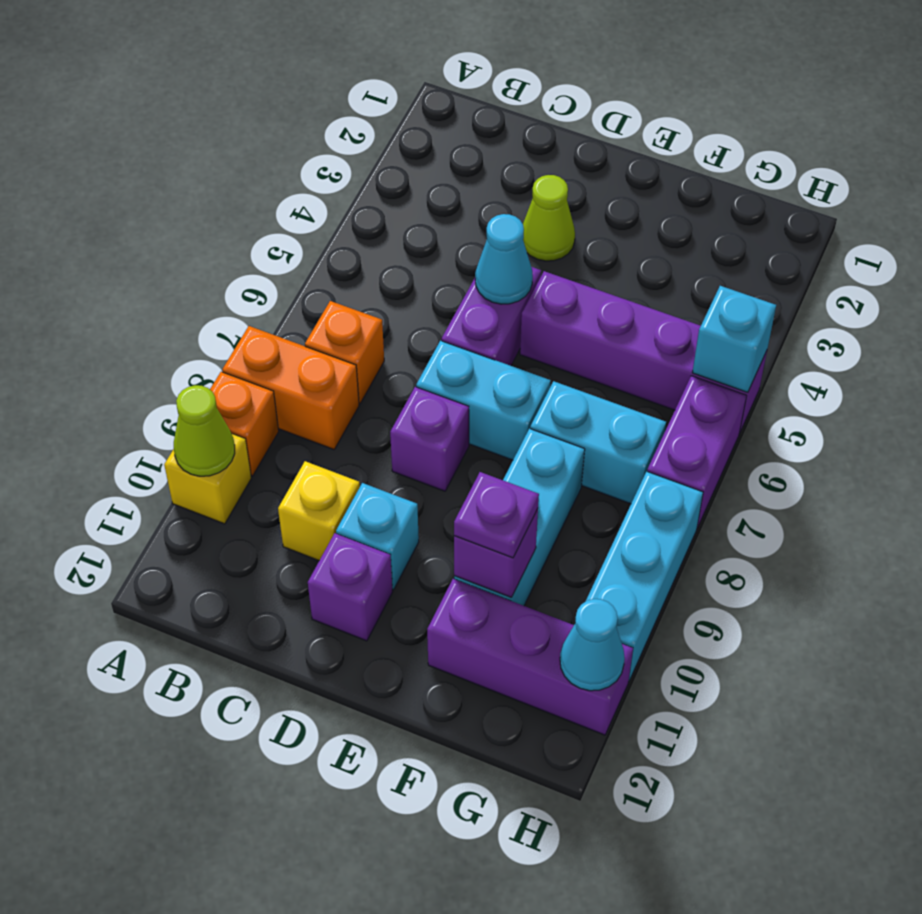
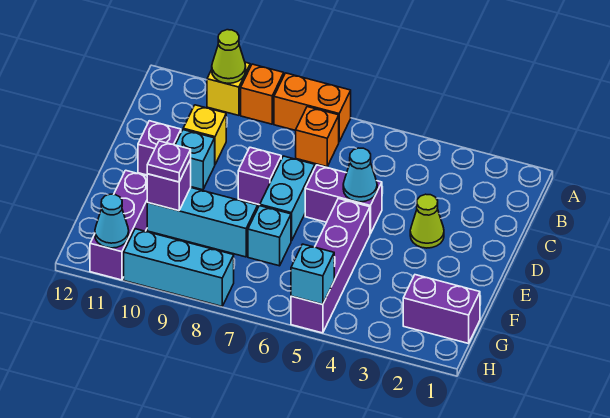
orange brick A8:B8 level 1 -> orange brick A7:A8 level 1
cyan brick F7:G7 level 1 -> cyan brick F7 level 1
purple brick H6:H7 level 1 -> purple brick G1:G2 level 1

